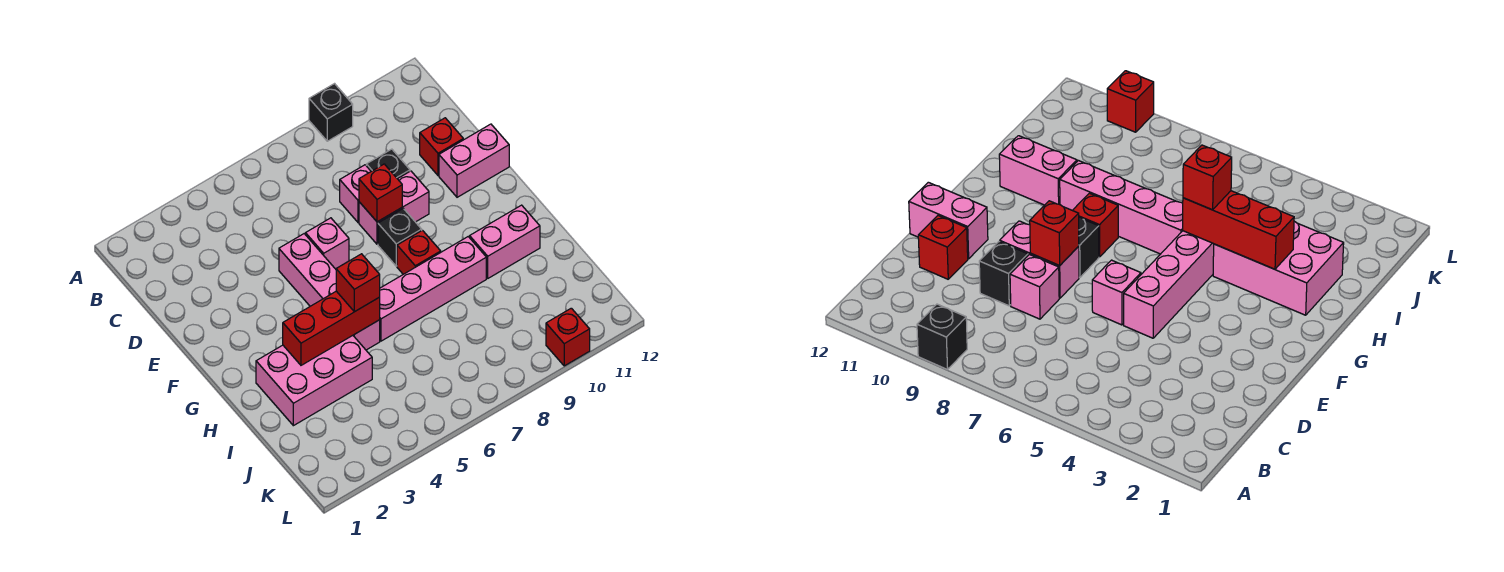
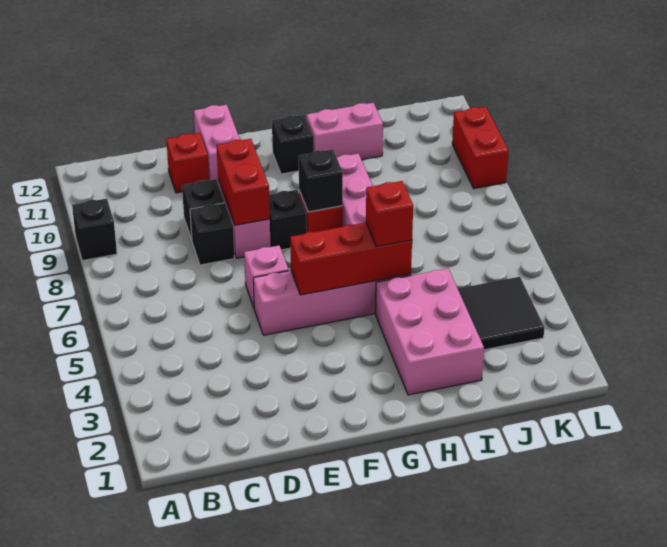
pink brick D8 level 1 -> black brick D8 level 1
red brick E8 level 2 -> red brick E8:E9 level 2
none -> black brick G8 level 2
none -> black brick G11 level 1
red brick H3:H5 level 2 -> red brick F5:H5 level 2
pink brick H10:H11 level 1 -> pink brick H11:I11 level 1
none -> black tile J3:K4 level 1
red brick L10 level 1 -> red brick L9:L10 level 1

